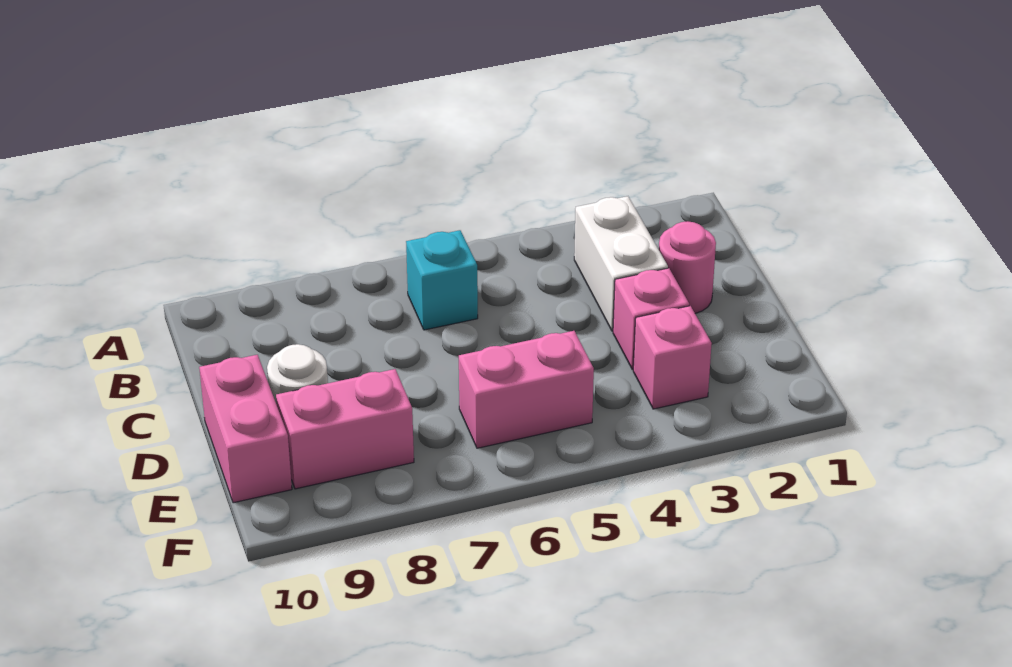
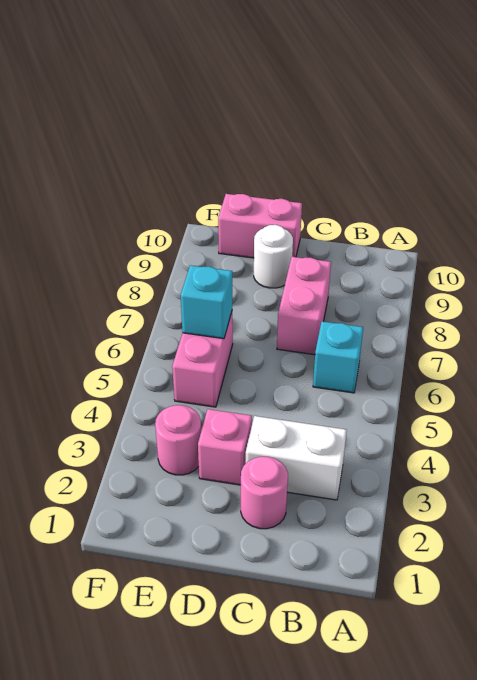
pink brick E3 level 1 -> pink round brick E3 level 1
none -> cyan brick E6 level 2
pink brick E8:E9 level 1 -> pink brick C7:C8 level 1

